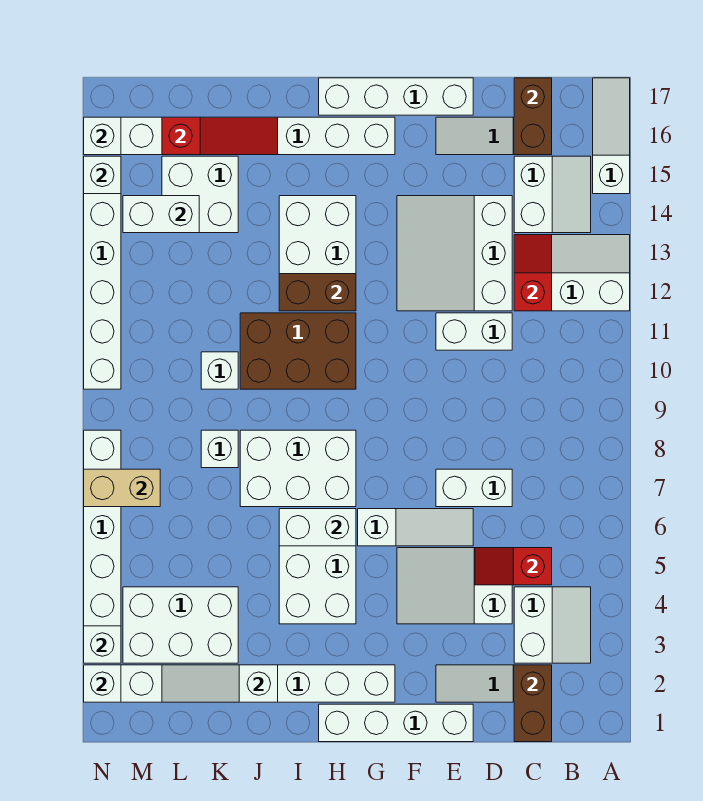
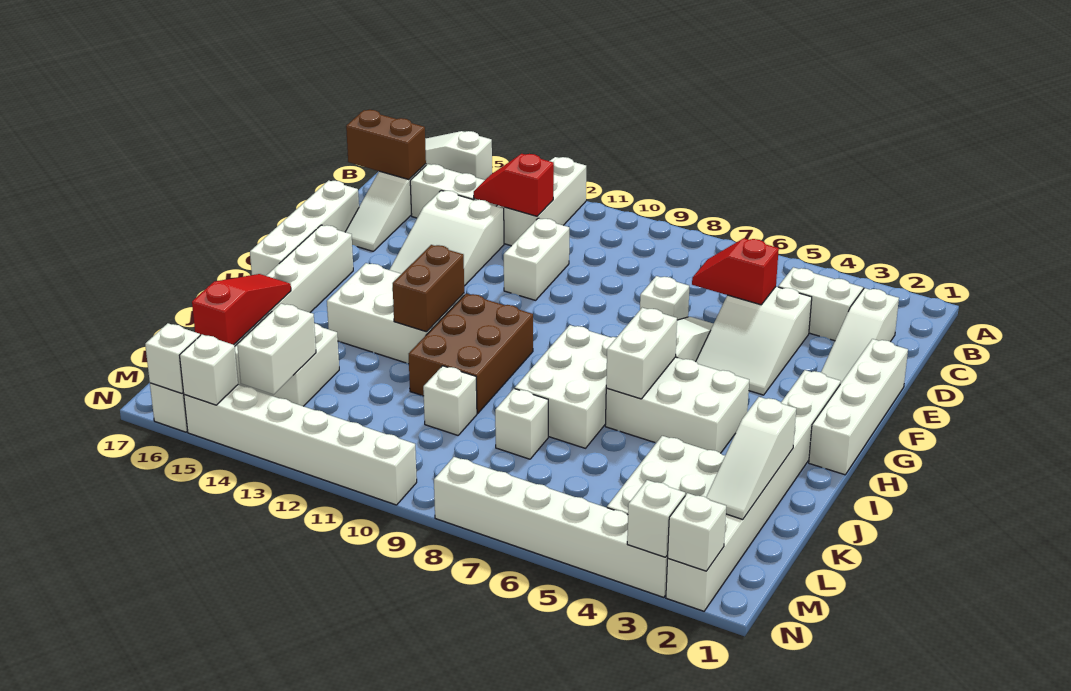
brown brick C1:C2 level 2 -> none
red slope C5:D5 level 2 top C -> red slope D5:D6 level 2 top 5
white brick D7:E7 level 1 -> white brick E7 level 1
white slope D12:F14 level 1 top D -> white slope D13:F14 level 1 top D
tan brick M7:N7 level 2 -> none

